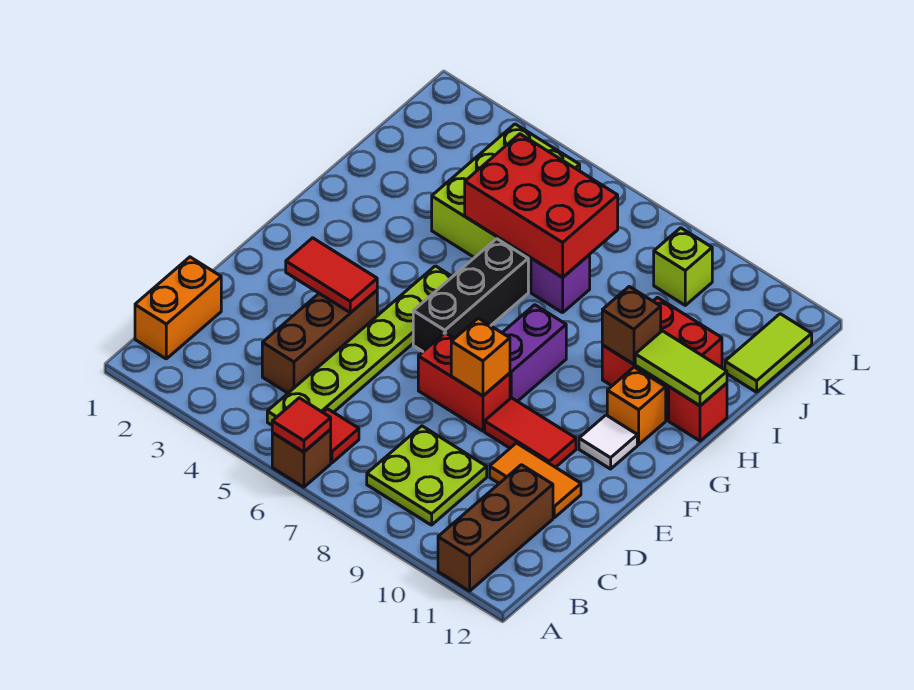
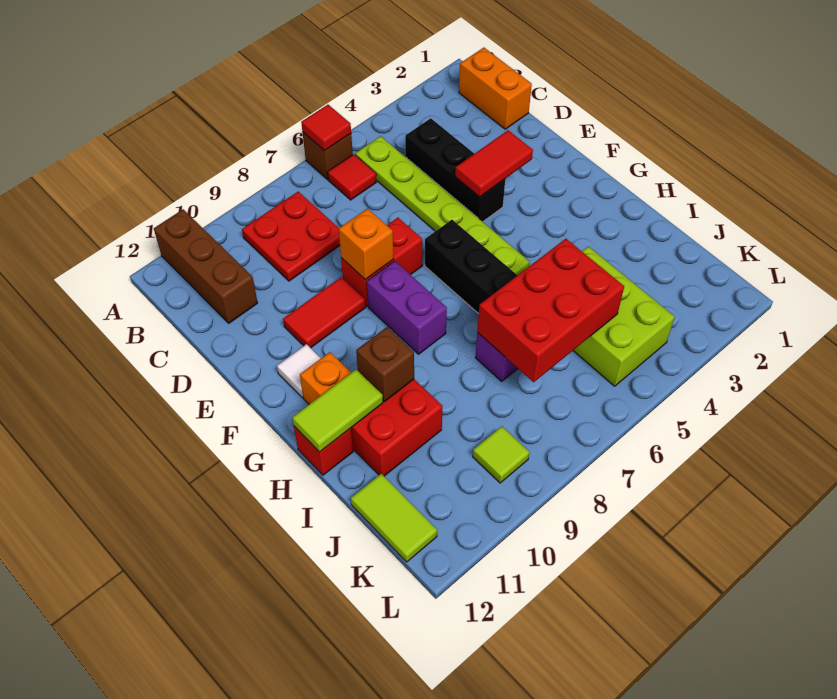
lime plate B8:C9 level 1 -> red plate B8:C9 level 1
brown brick C4:E4 level 1 -> black brick C4:E4 level 1
orange tile D10:D11 level 1 -> none
lime brick K9 level 1 -> lime tile K9 level 1

